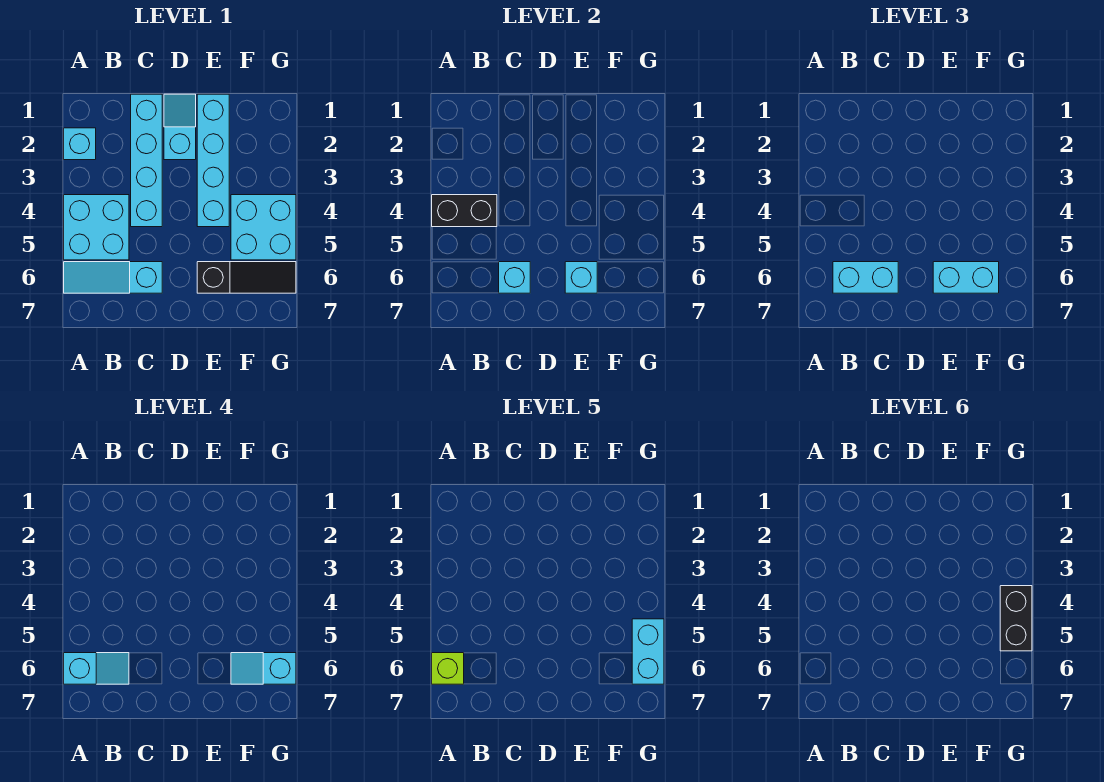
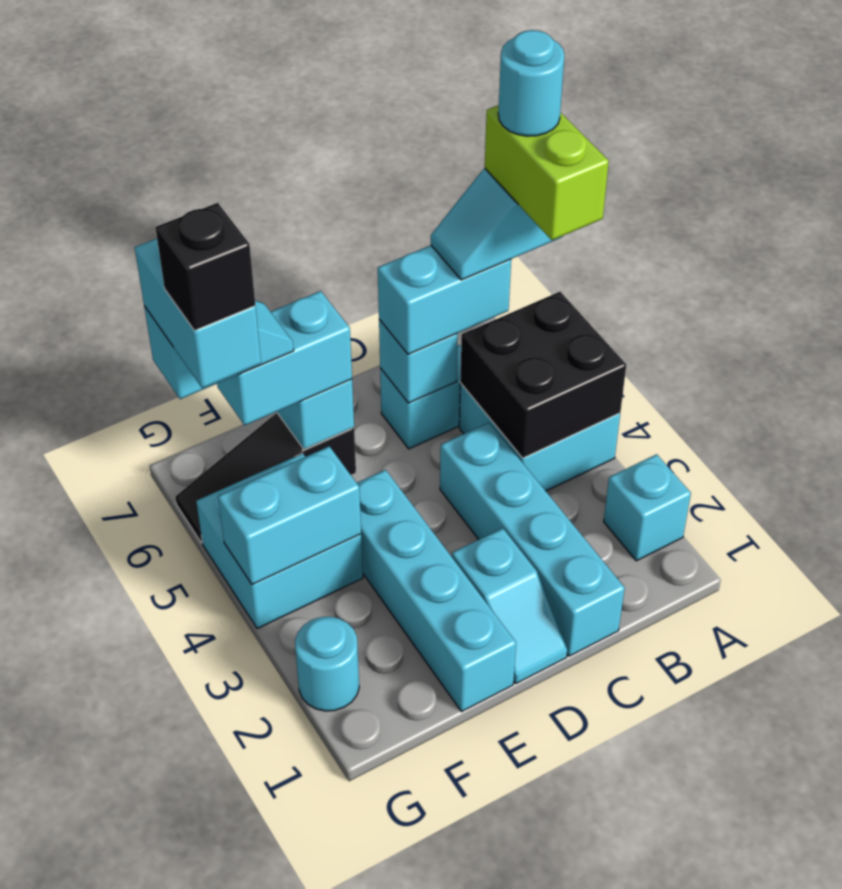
black brick A4:B4 level 2 -> black brick A4:B5 level 2
lime brick A6 level 5 -> lime brick A5:A6 level 5
none -> cyan round brick A6 level 6
none -> cyan brick F4:G4 level 2
none -> cyan round brick G2 level 1
black brick G4:G5 level 6 -> black brick G5 level 6

